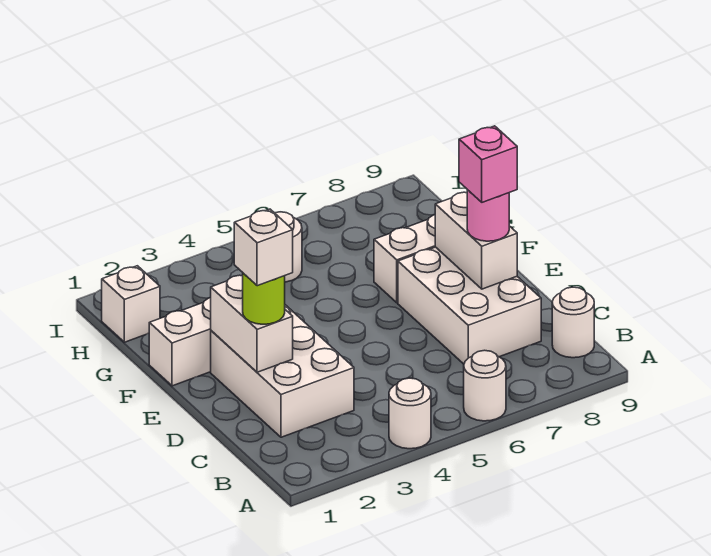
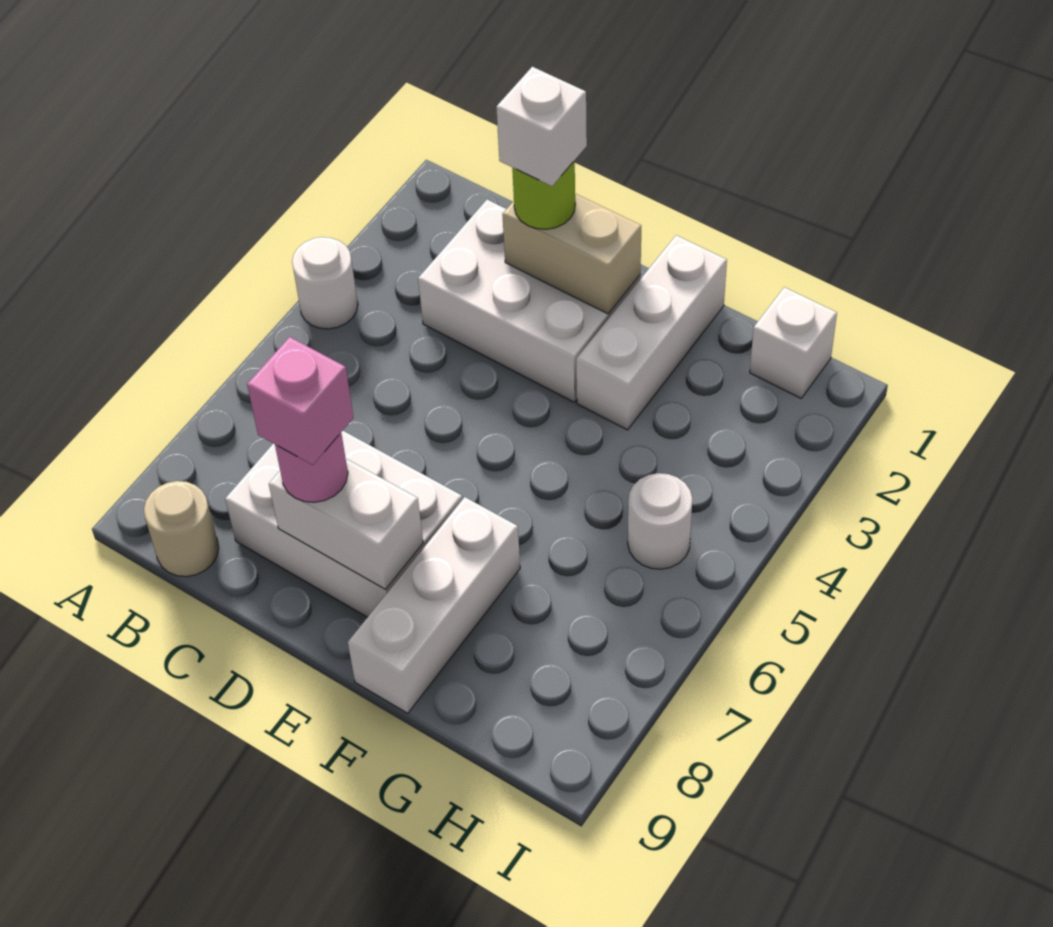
white round brick A6 level 1 -> none
white round brick B9 level 1 -> tan round brick B9 level 1
white brick D2:E2 level 2 -> tan brick D2:E2 level 2

